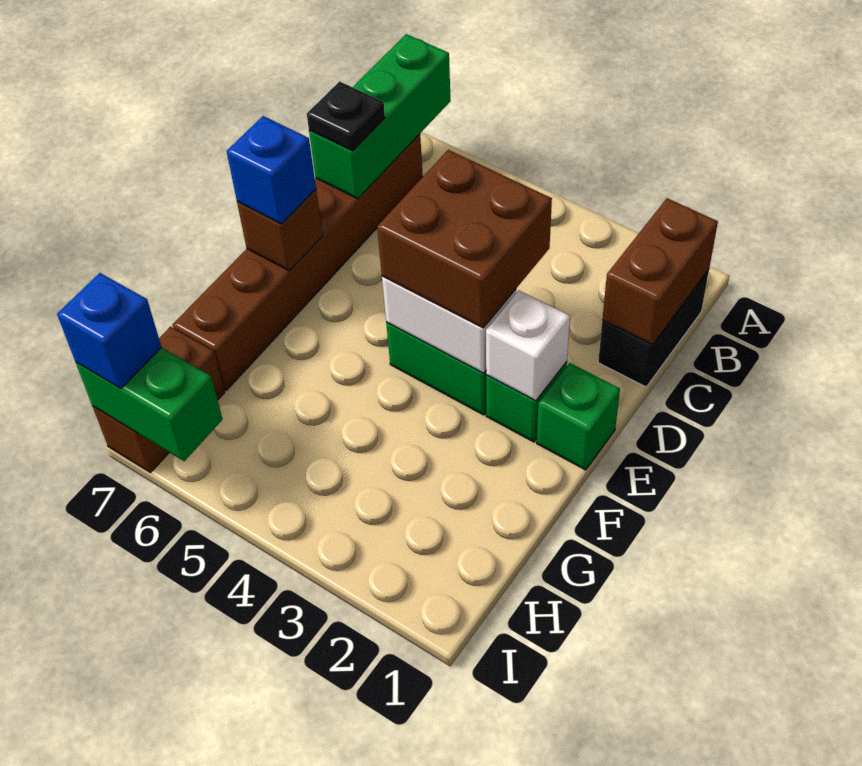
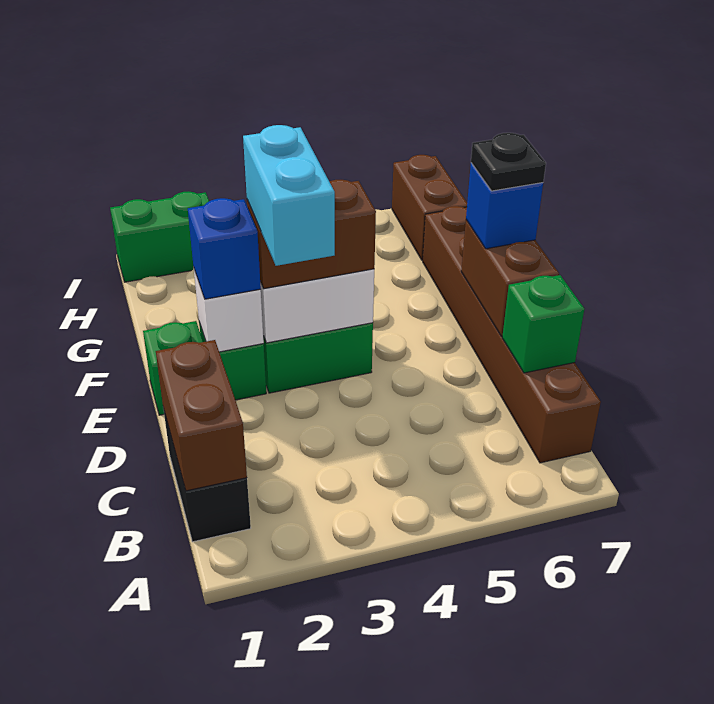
green brick A7:C7 level 2 -> green brick C7 level 2
black plate C7 level 3 -> black plate E7 level 4
brown brick D3:E4 level 3 -> brown brick E3:E4 level 3
none -> cyan brick D3:E3 level 4
brown brick E7 level 2 -> brown brick D7:E7 level 2
green brick I6:I7 level 2 -> green brick I1:I2 level 1
blue brick I7 level 3 -> blue brick E2 level 3

